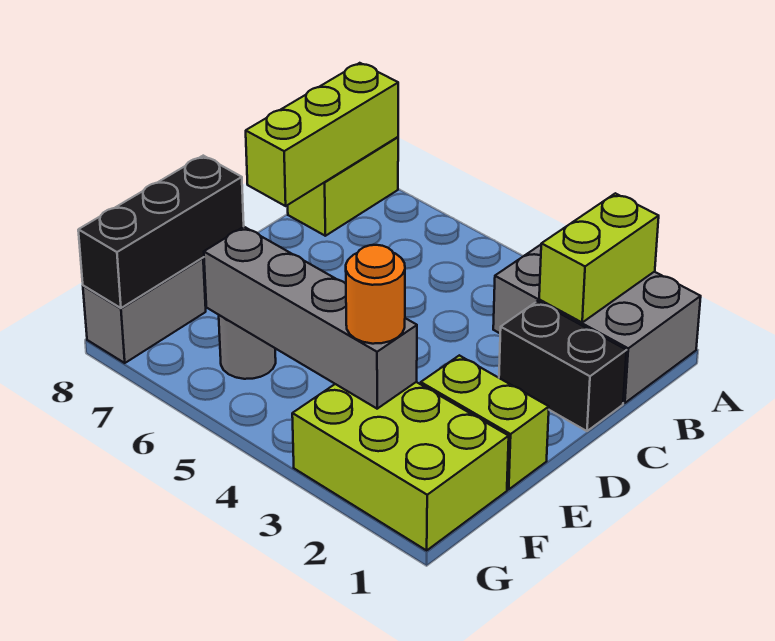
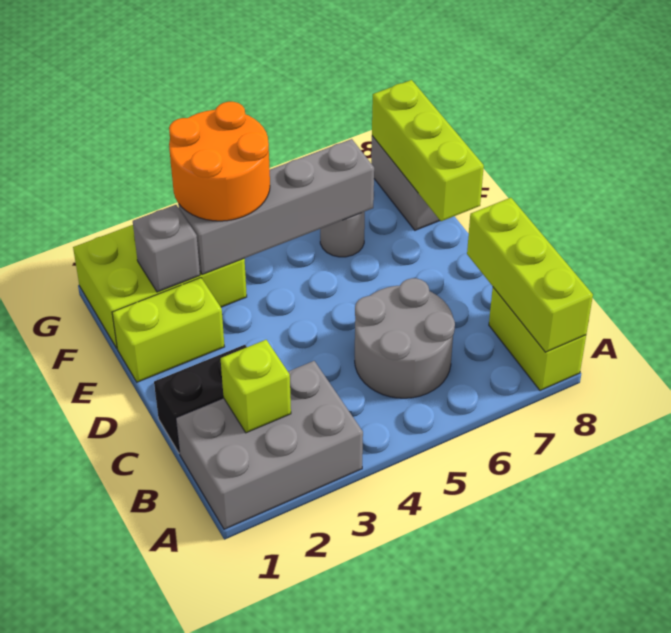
lime brick A2:B2 level 2 -> lime brick B2 level 2
none -> grey round brick B5:C6 level 1
black brick E8:G8 level 2 -> lime brick E8:G8 level 2
none -> grey brick F2 level 2
orange round brick F3 level 3 -> orange round brick F3:G4 level 3

